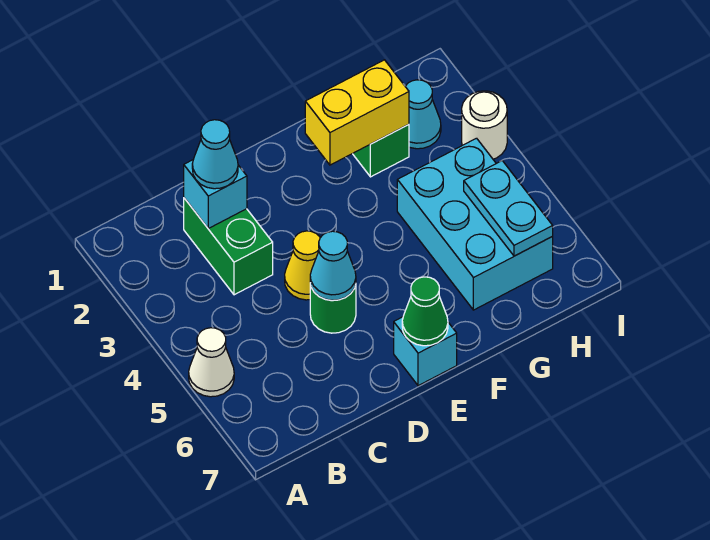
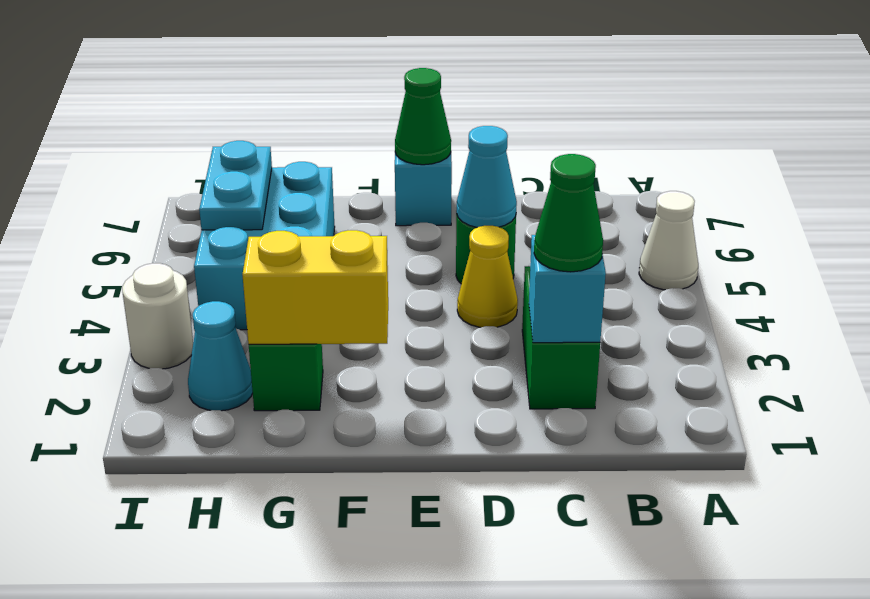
cyan cone C2 level 3 -> green cone C2 level 3

